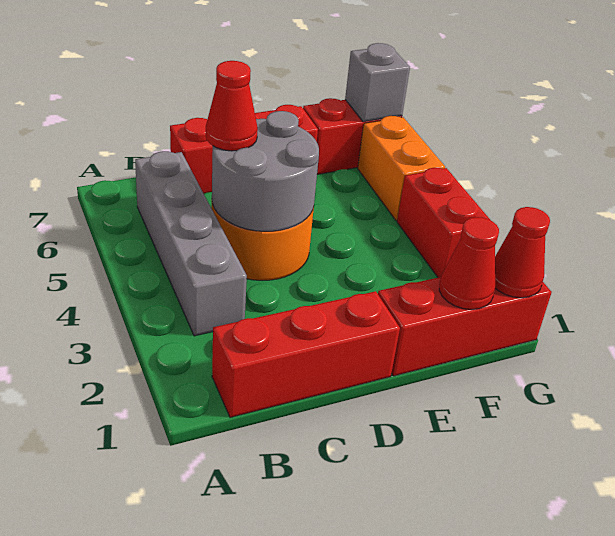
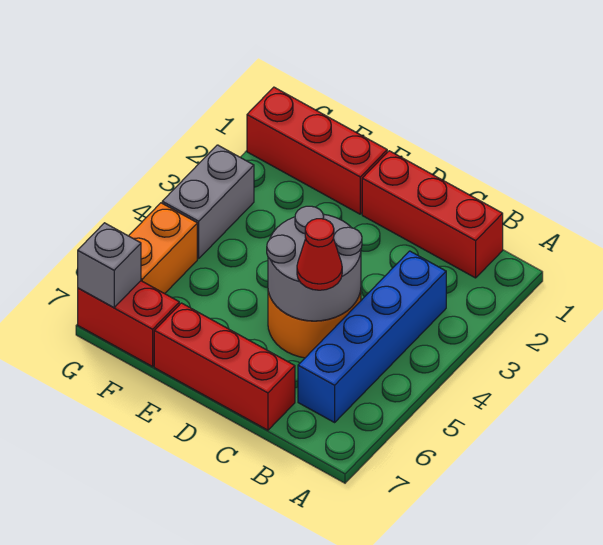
grey brick B3:B6 level 1 -> blue brick B3:B6 level 1
red cone F1 level 2 -> none
red cone G1 level 2 -> none
red brick G3:G4 level 1 -> grey brick G3:G4 level 1

